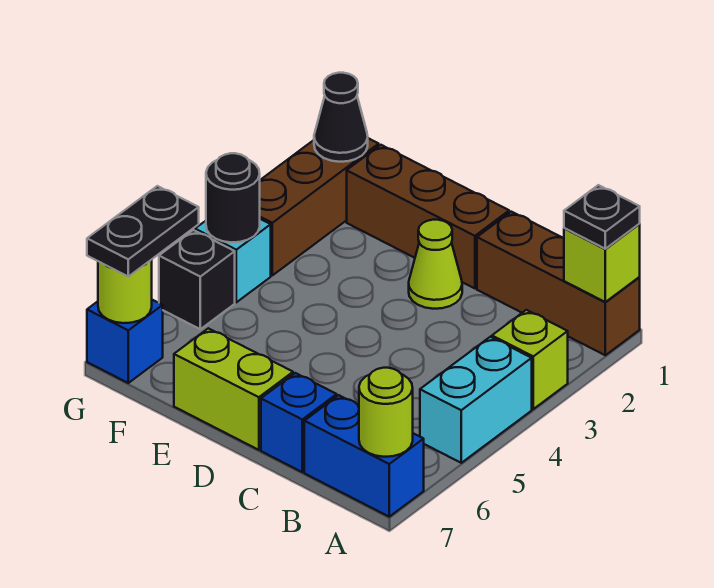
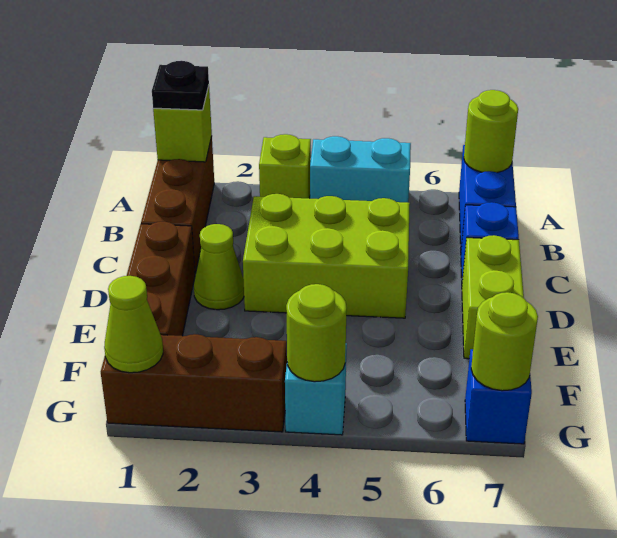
none -> lime brick C3:D5 level 1
black cone G1 level 2 -> lime cone G1 level 2
black round brick G4 level 2 -> lime round brick G4 level 2
black brick G5 level 1 -> none
black plate G6:G7 level 3 -> none

